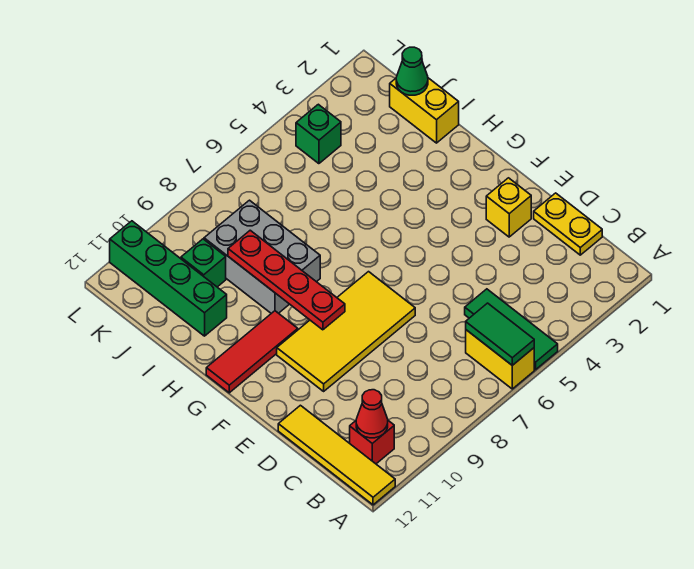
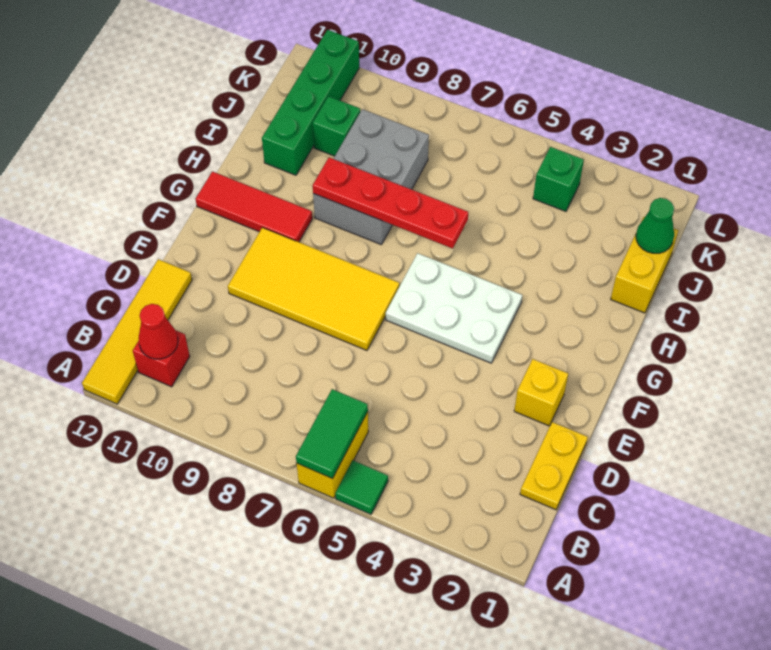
green tile A5:C5 level 1 -> green tile A5 level 1
none -> white plate F4:G6 level 1
red plate F9:I9 level 2 -> red plate H6:H9 level 2

